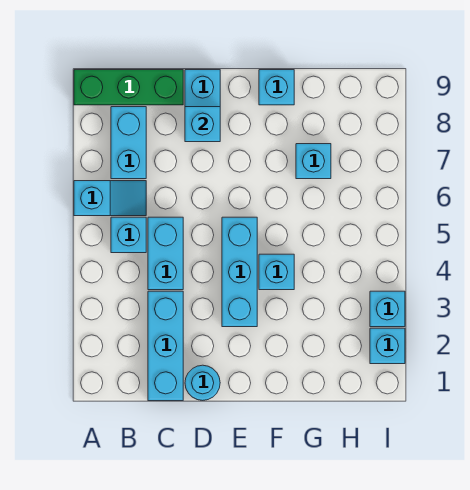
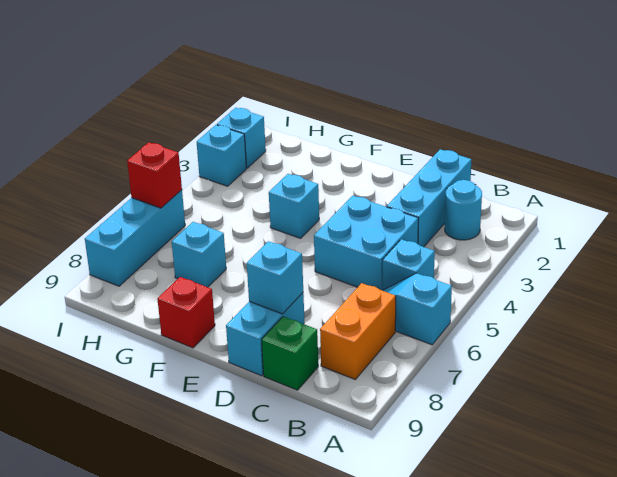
green brick A9:C9 level 1 -> green brick C9 level 1
cyan brick B7:B8 level 1 -> orange brick B7:B8 level 1
cyan brick C4:C5 level 1 -> cyan brick C4:D5 level 1
cyan round brick D1 level 1 -> cyan round brick B2 level 1
cyan brick E3:E5 level 1 -> cyan brick I6:I8 level 1
cyan brick F9 level 1 -> red brick F9 level 1
none -> red brick I6 level 2

